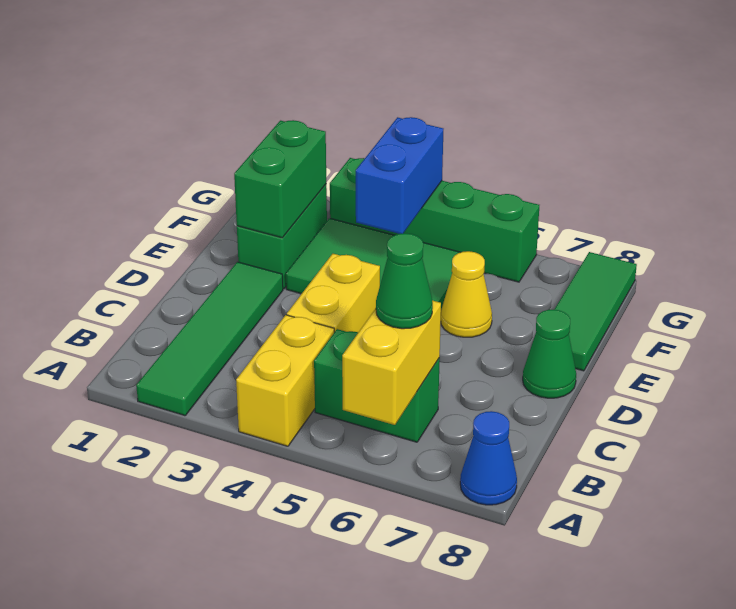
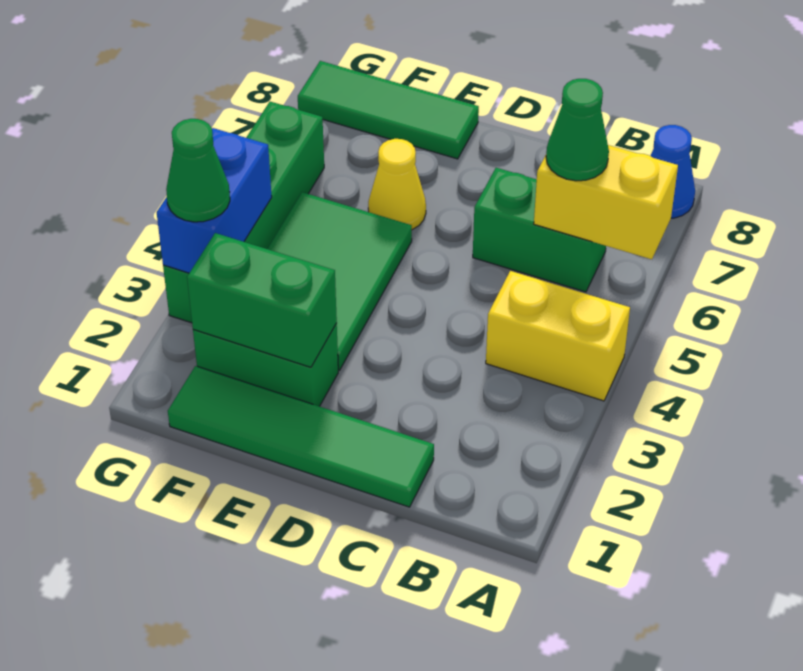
green tile A2:D2 level 1 -> green tile C1:F1 level 1
green brick B5:B6 level 1 -> green brick B6:C6 level 1
yellow brick C4:D4 level 1 -> none
green cone D8 level 1 -> green cone G3 level 3
blue brick F4:G4 level 2 -> blue brick G3:G4 level 2

